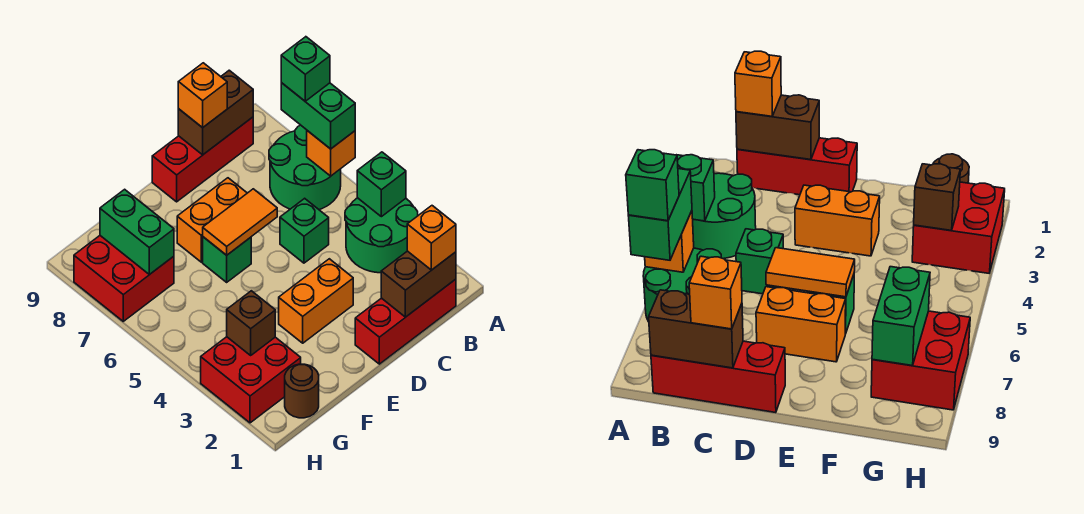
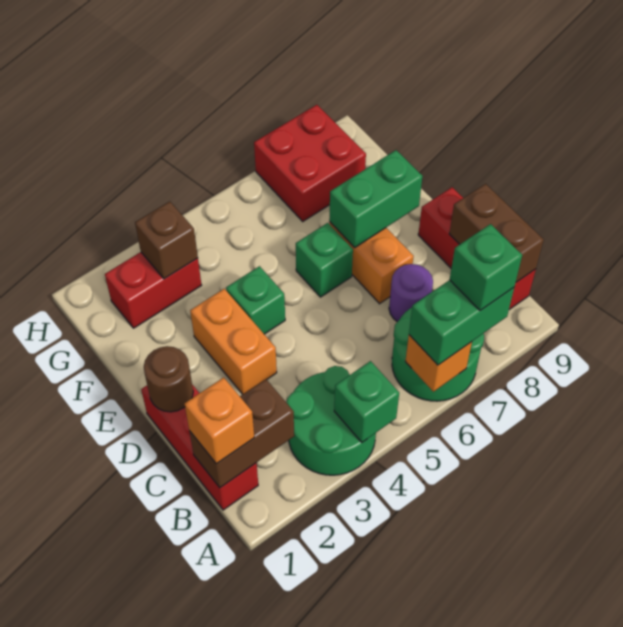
brown brick B1:C1 level 2 -> brown brick B1:B2 level 2
green brick C5 level 1 -> green brick E4 level 1
none -> purple round brick C7 level 1
orange brick C9 level 3 -> none
orange tile D6:E6 level 2 -> none
brown round brick G1 level 1 -> brown round brick D1 level 2
red brick G2:H3 level 1 -> red brick G2:G3 level 1
green brick G7:G8 level 2 -> green brick E7:E8 level 2

